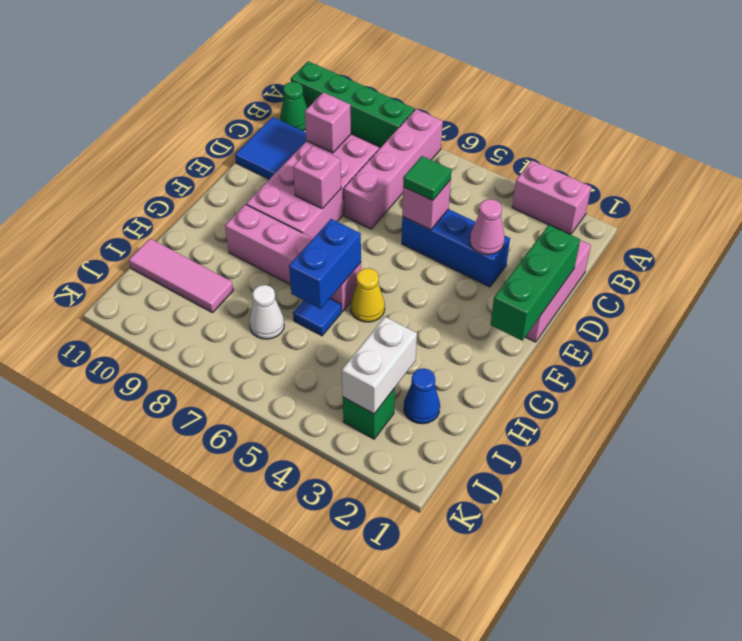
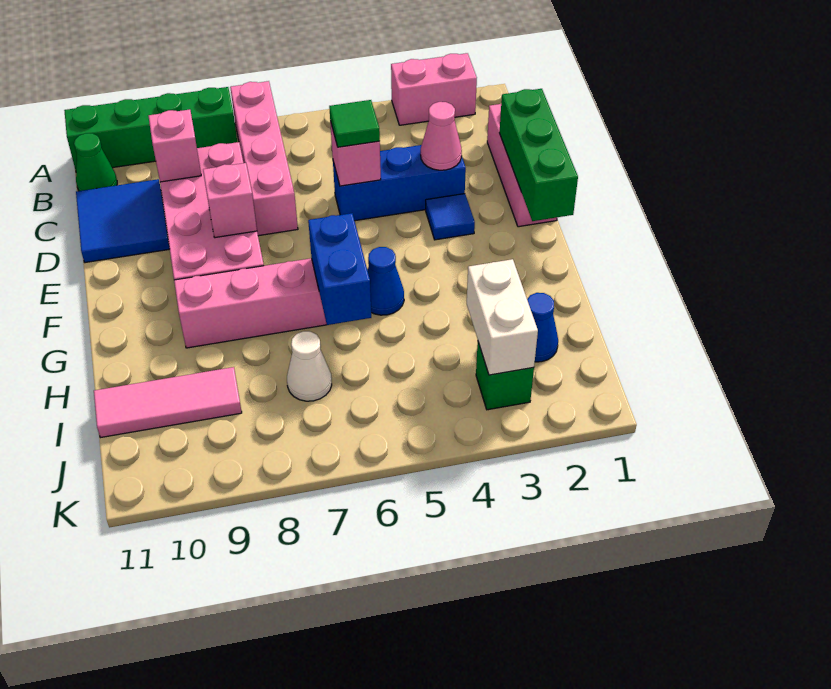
yellow cone G5 level 1 -> blue cone G5 level 1
blue tile H6 level 1 -> blue tile E3 level 1

